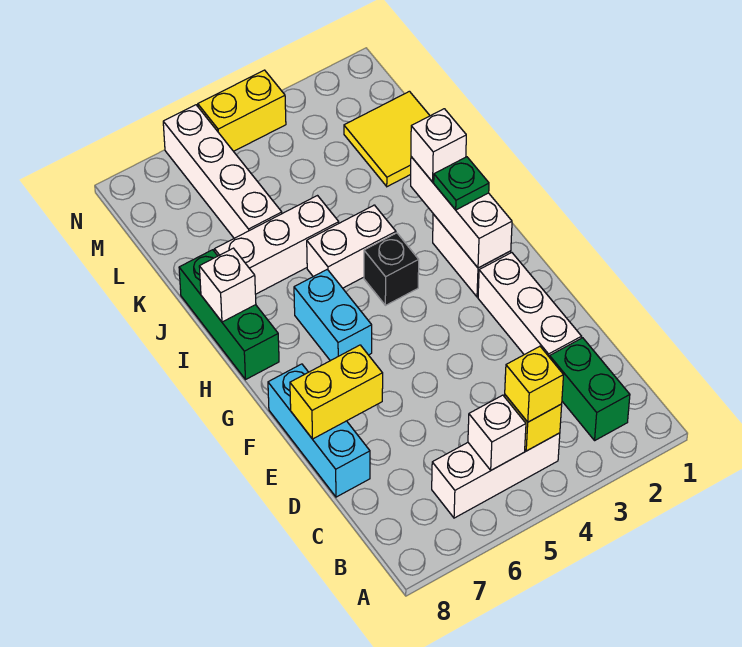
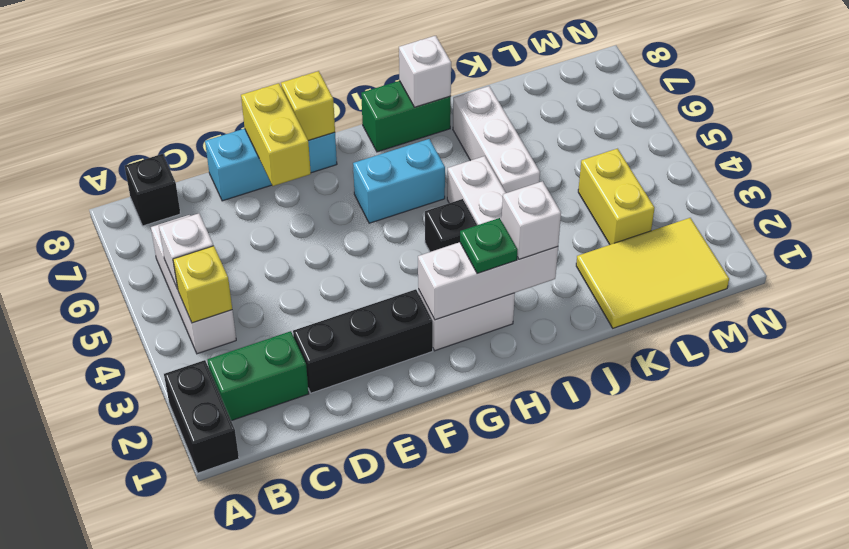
none -> black brick A1:A2 level 1
yellow brick B4 level 3 -> yellow brick F8 level 2
none -> black brick B8 level 1
white brick D2:F2 level 1 -> black brick D2:F2 level 1
green brick H8:J8 level 1 -> green brick H8:I8 level 1
yellow tile K1:L2 level 1 -> yellow tile K1:M2 level 1
white brick K6:N6 level 1 -> none
yellow brick N4:N5 level 1 -> yellow brick L3:L4 level 1

